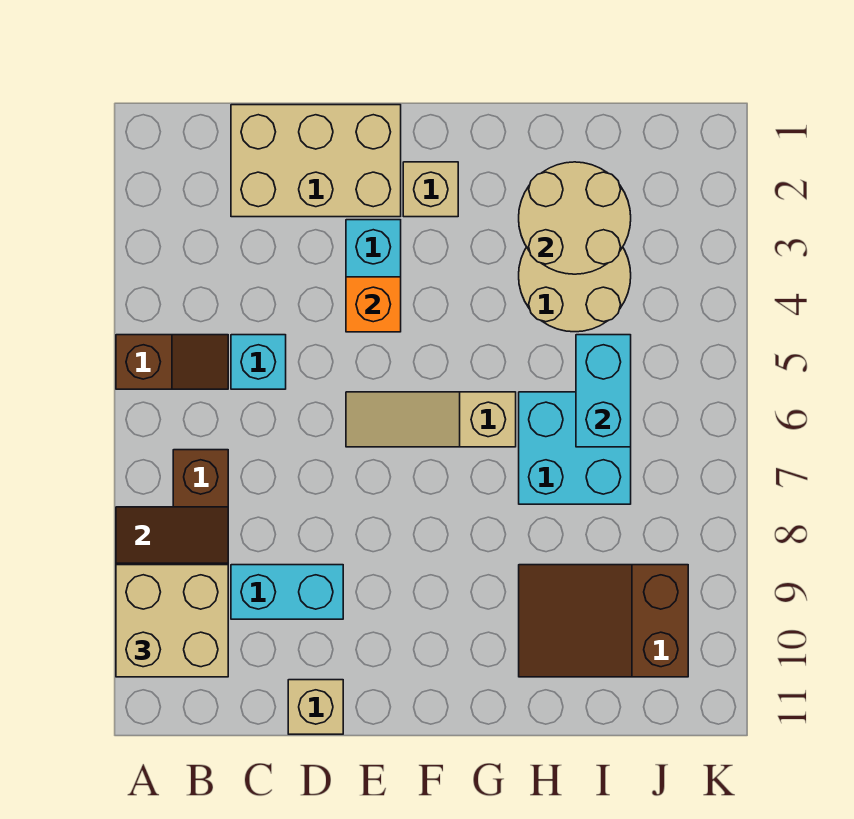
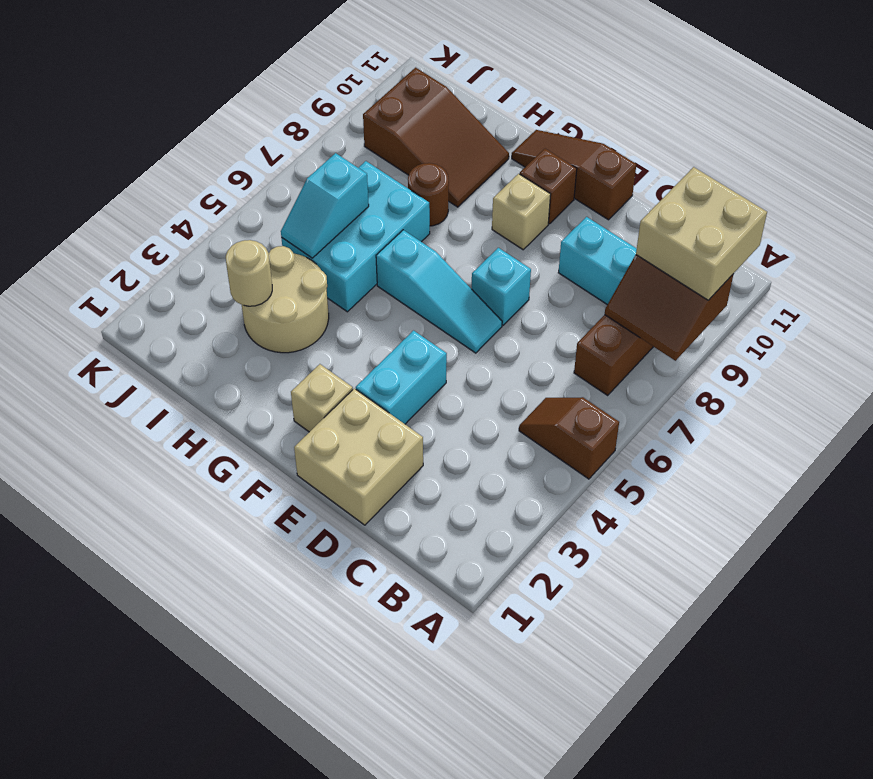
tan brick C1:E2 level 1 -> tan brick D1:E2 level 1
cyan brick C5 level 1 -> cyan brick E7 level 1
tan brick D11 level 1 -> tan brick F9 level 1
orange brick E4 level 2 -> none
tan slope E6:G6 level 1 top G -> cyan slope E6:G6 level 1 top G
none -> brown slope E11:G11 level 1 top E
none -> brown brick F10 level 1
tan round brick H2:I3 level 2 -> tan round brick I3 level 2
cyan brick H6:I7 level 1 -> cyan brick H5:I7 level 1
none -> brown round brick H8 level 1
cyan brick I5:I6 level 2 -> cyan slope I5:I6 level 2 top 6

